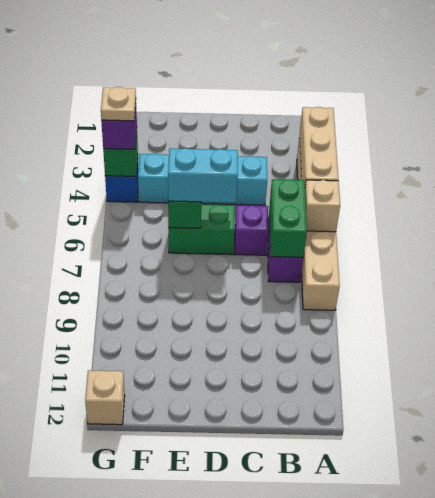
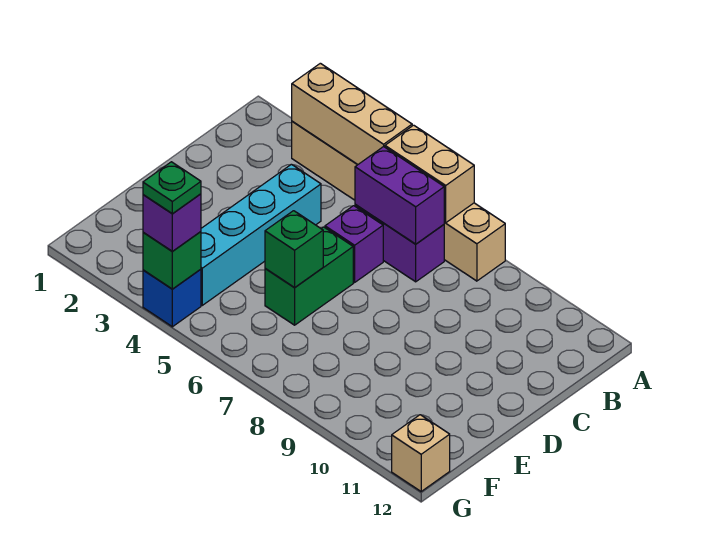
tan brick A6 level 2 -> tan brick A6:A7 level 2
green brick B6:B7 level 2 -> purple brick B6:B7 level 2
cyan brick D6:E6 level 3 -> none
tan plate G4 level 4 -> green plate G4 level 4

